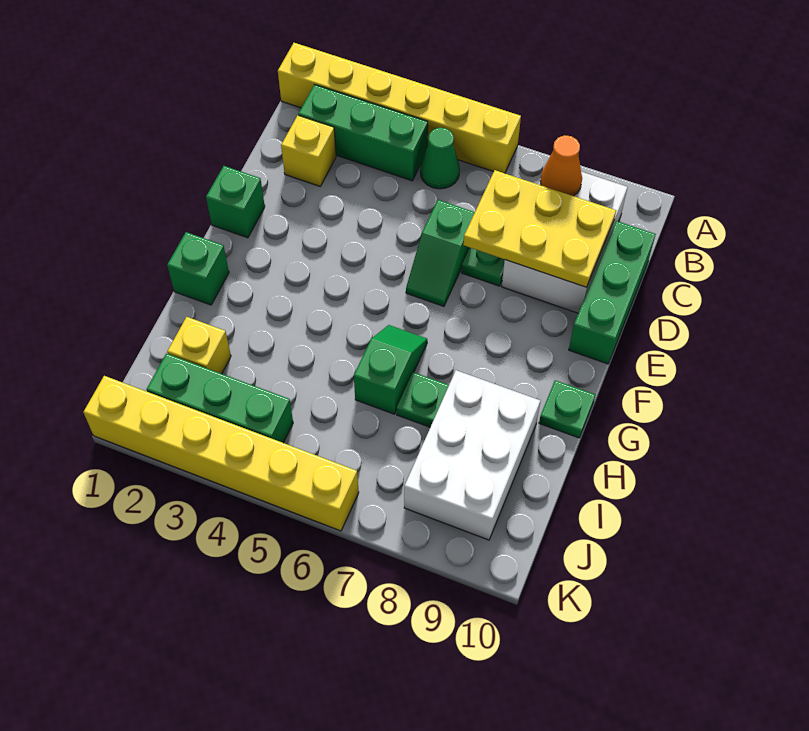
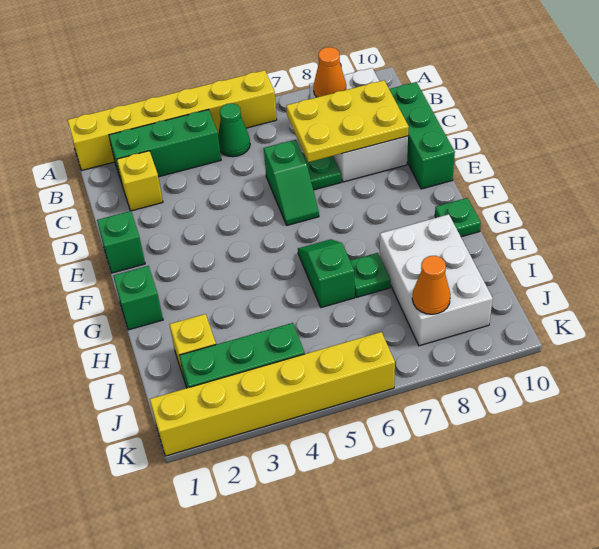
none -> orange cone J8 level 2

